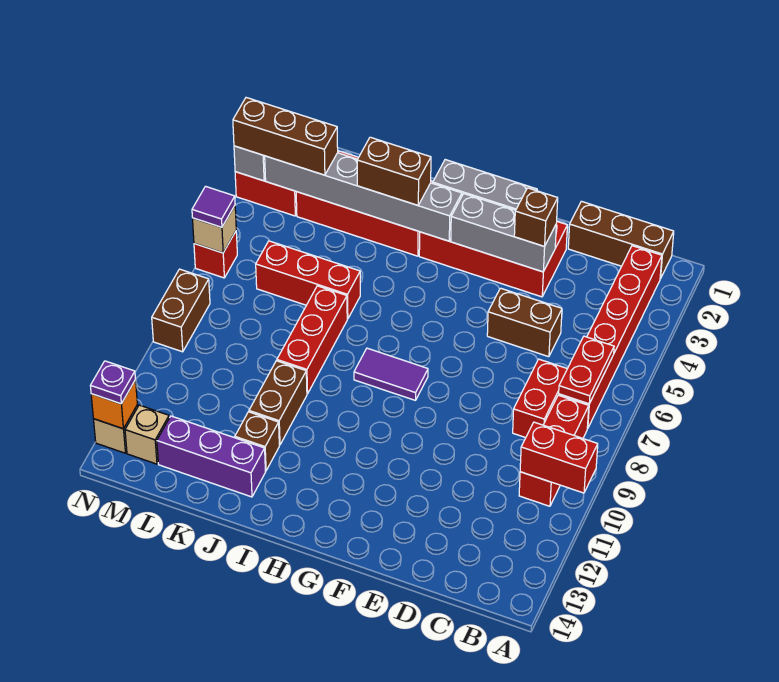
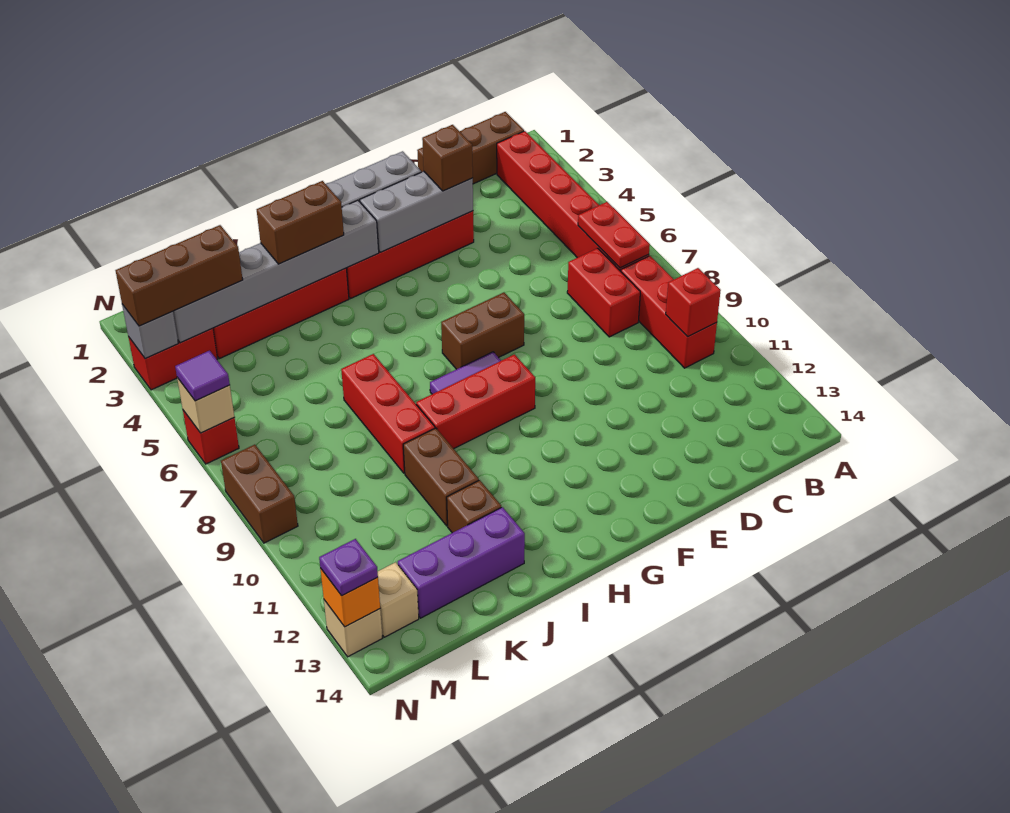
red brick A10:B10 level 2 -> red brick B10 level 2
brown brick D5:E5 level 1 -> brown brick F7:G7 level 1
red brick J6:L6 level 1 -> red brick G9:I9 level 1

